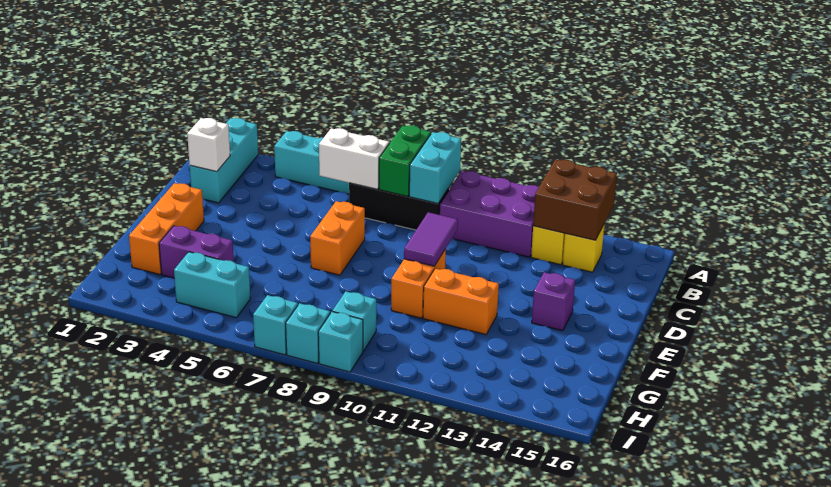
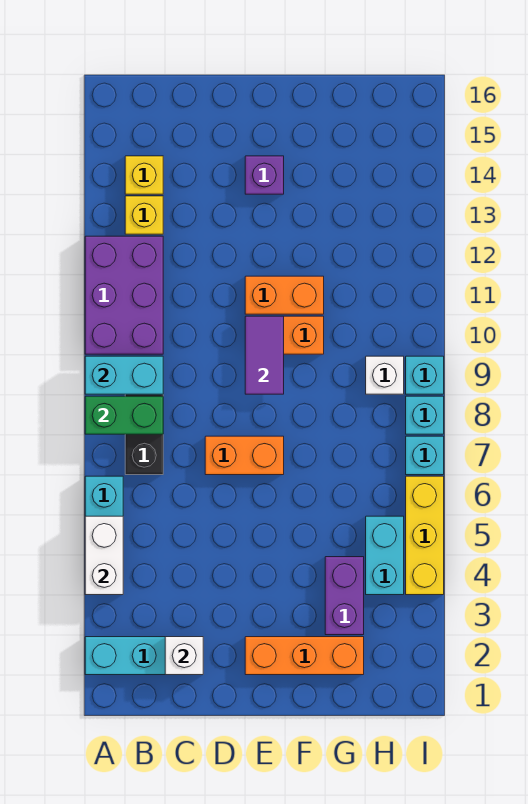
brown brick A13:B14 level 2 -> none
white brick B6:B7 level 2 -> white brick A4:A5 level 2
purple tile D10:E10 level 2 -> purple tile E9:E10 level 2
orange brick F11:F12 level 1 -> orange brick E11:F11 level 1
cyan brick H9 level 1 -> white brick H9 level 1
none -> yellow brick I4:I6 level 1

